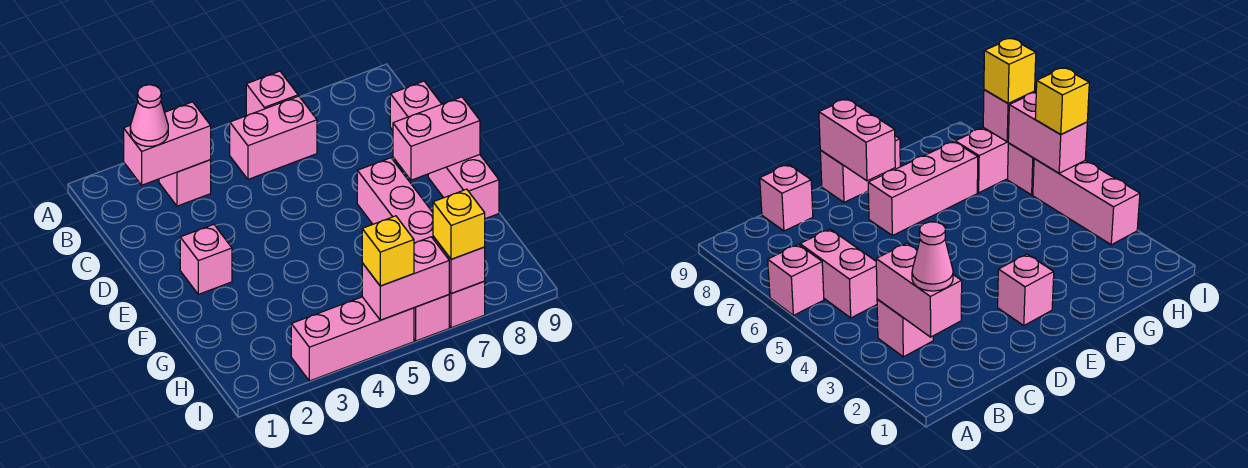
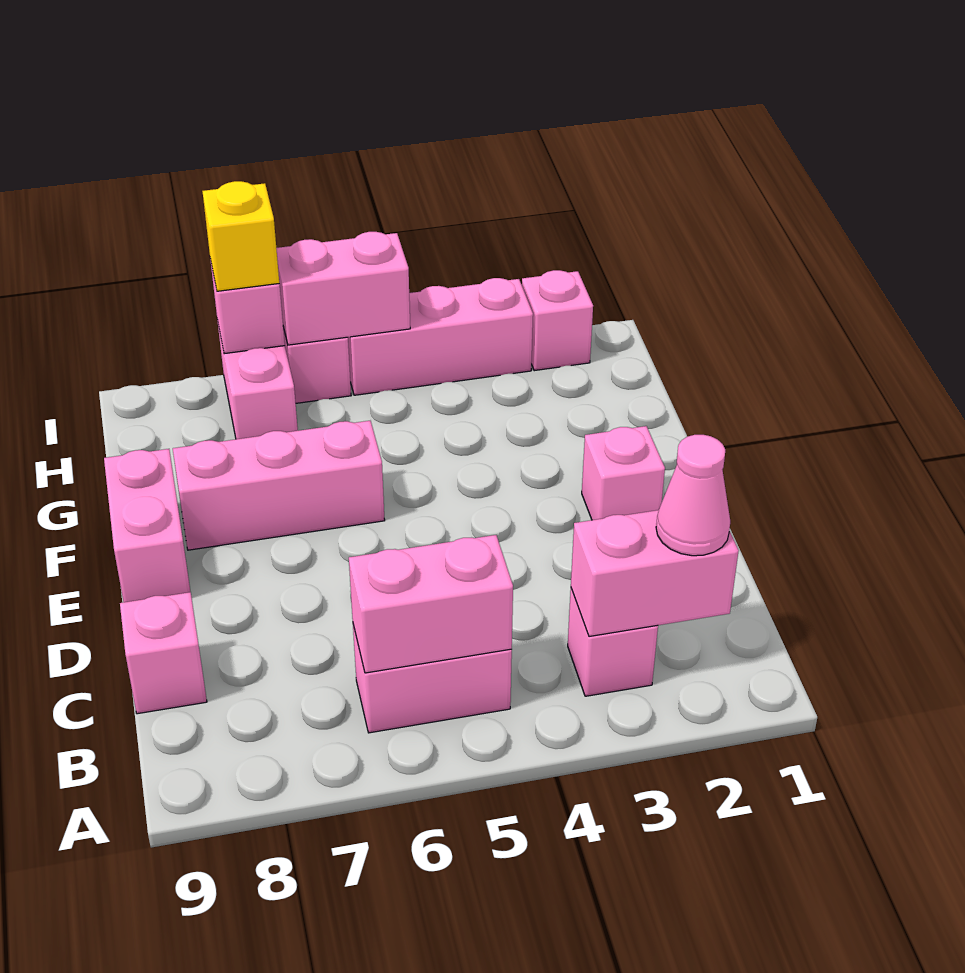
pink brick A6 level 1 -> pink brick I2 level 1
pink brick E7:G7 level 1 -> pink brick F6:F8 level 1
pink brick E8:E9 level 2 -> pink brick B5:B6 level 2
yellow brick I5 level 3 -> none

